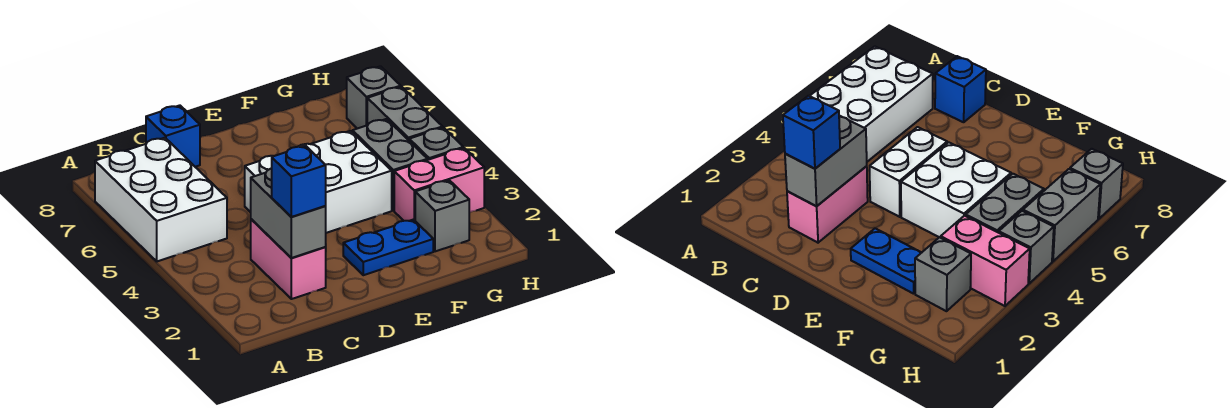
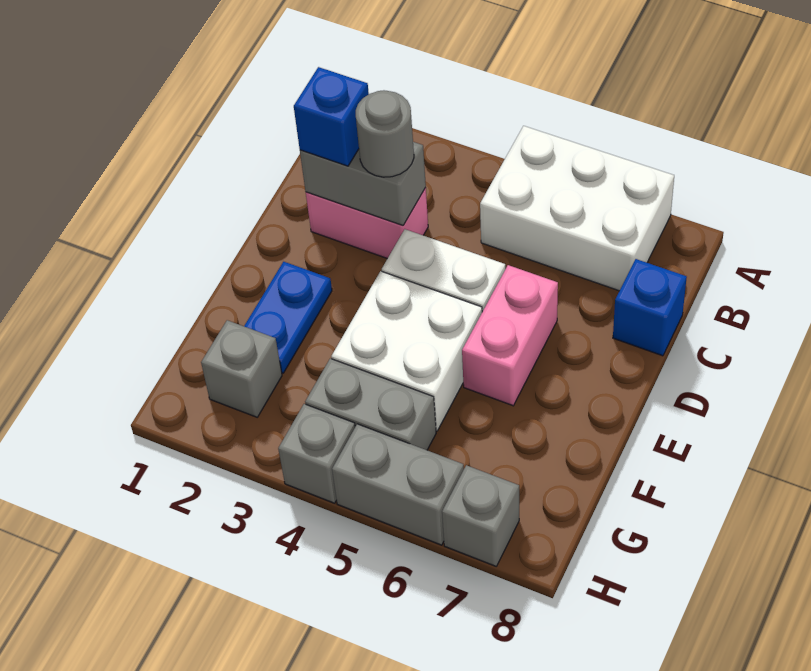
none -> grey round brick C3 level 3
pink brick G3:H3 level 1 -> pink brick D6:E6 level 1

